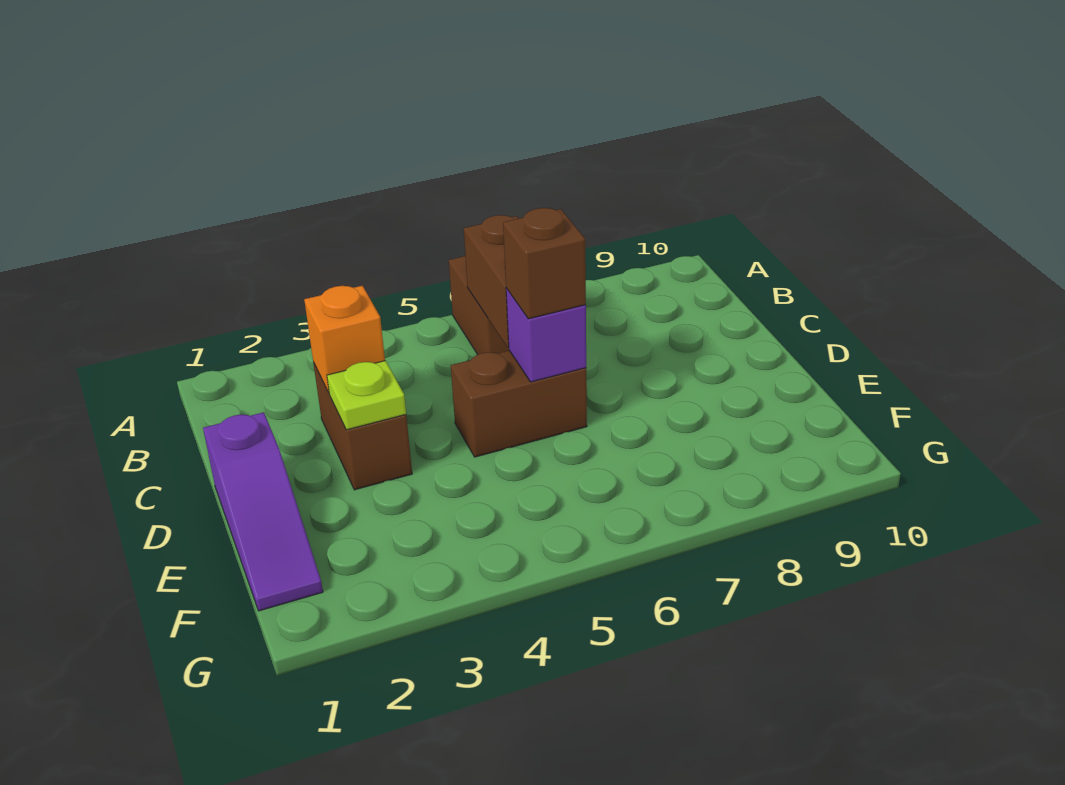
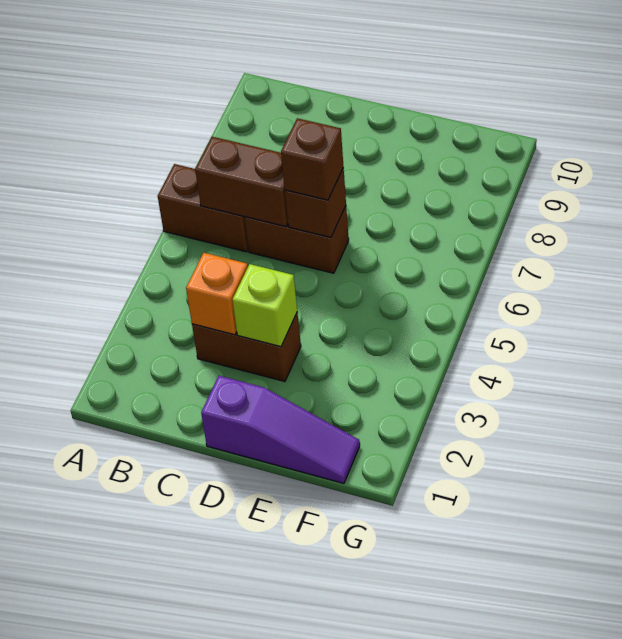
lime plate D3 level 2 -> lime brick D3 level 2
brown brick D5:D6 level 1 -> brown brick C6:D6 level 1
purple brick D6 level 2 -> brown brick D6 level 2

